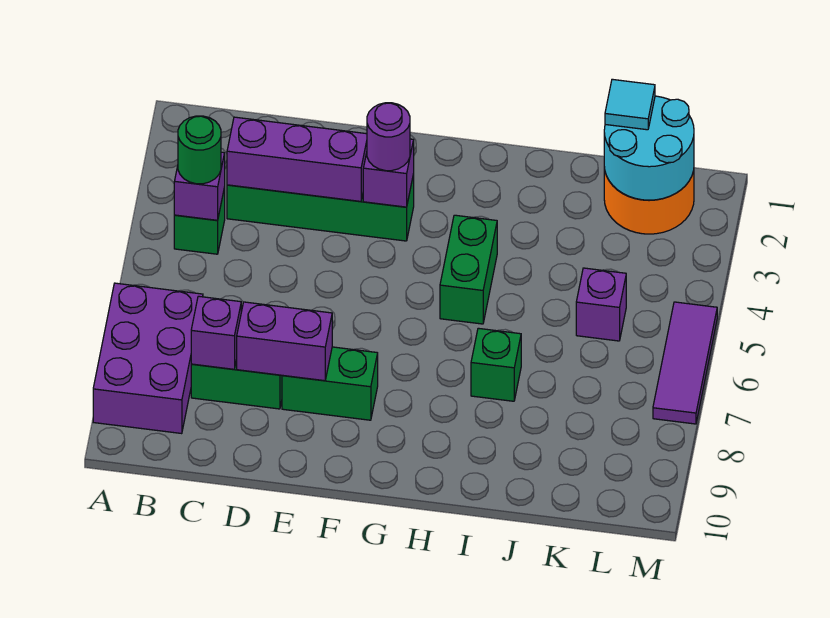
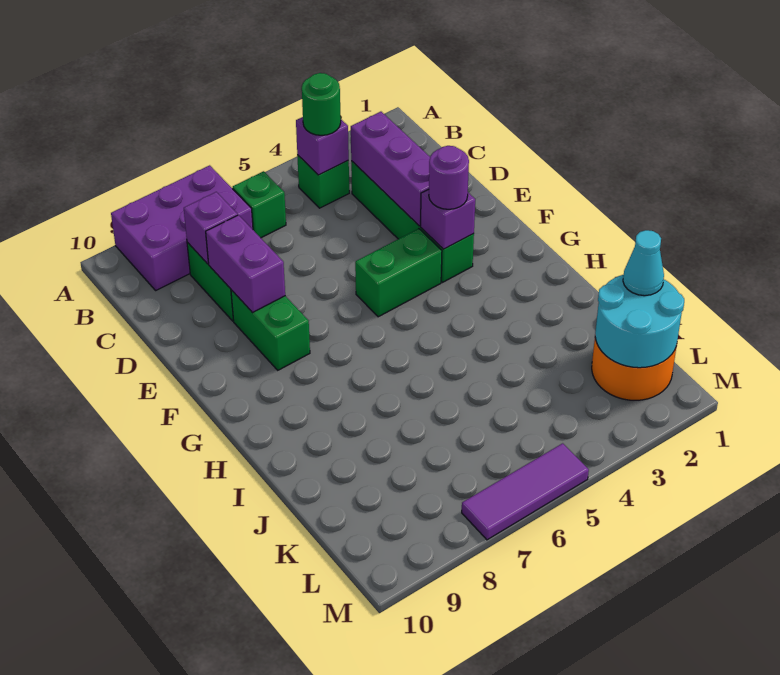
green brick H4:H5 level 1 -> green brick F4:F5 level 1
green brick I7 level 1 -> green brick B6 level 1
cyan tile K1 level 3 -> cyan cone K1 level 3
purple brick K5 level 1 -> none

